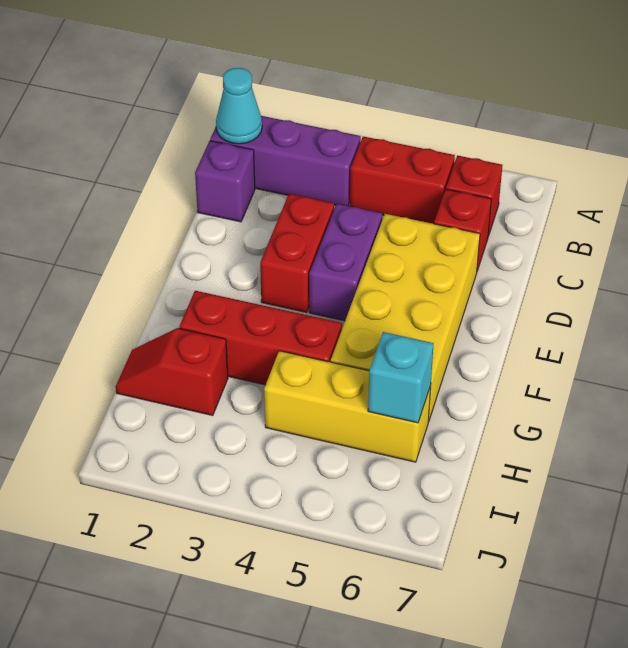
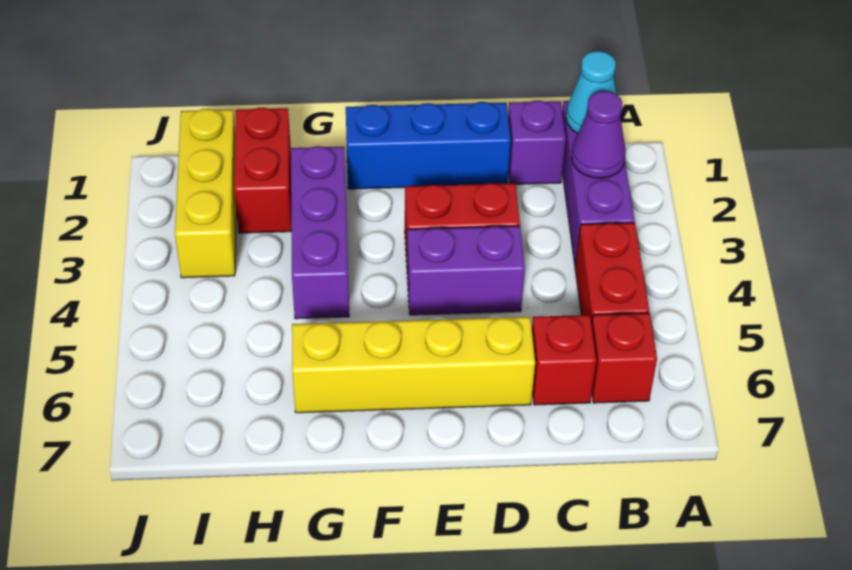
none -> purple cone B2 level 2
none -> blue brick D1:F1 level 1
yellow brick D5:G6 level 1 -> yellow brick D6:G6 level 1
red brick G2:G4 level 1 -> purple brick G2:G4 level 1
red slope H1:H2 level 1 top 2 -> red brick H1:H2 level 1
yellow brick H4:H6 level 1 -> yellow brick I1:I3 level 1
cyan brick H6 level 2 -> none

